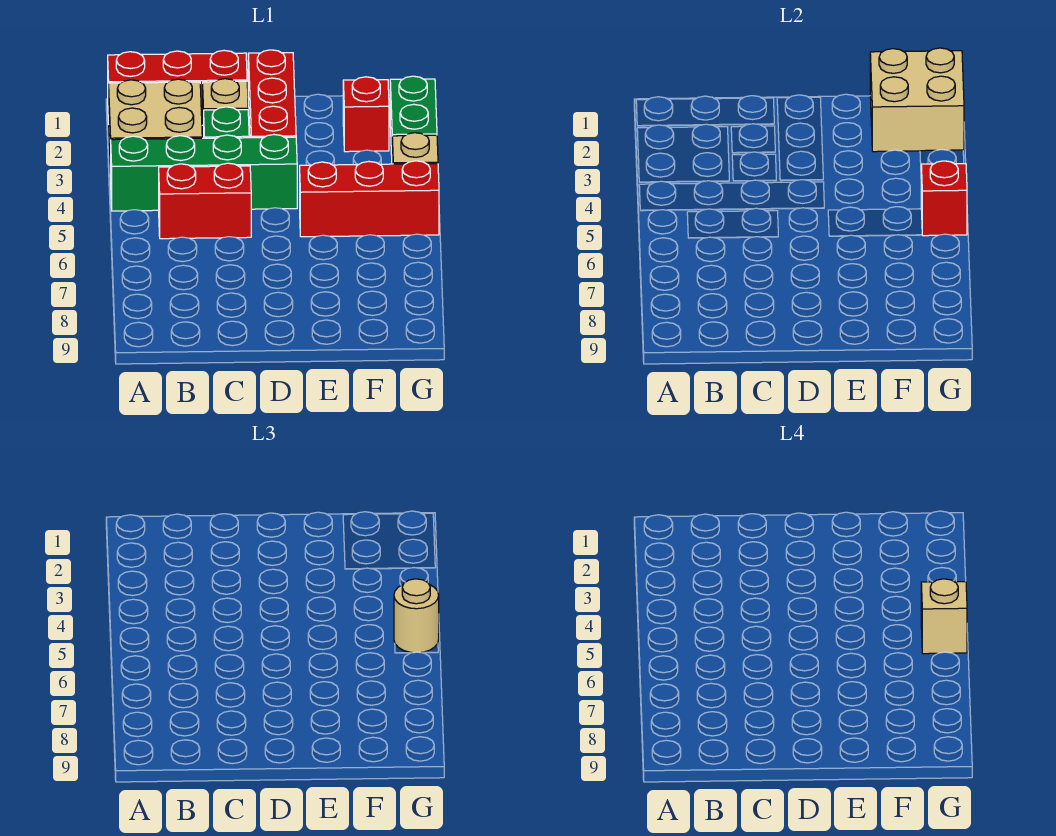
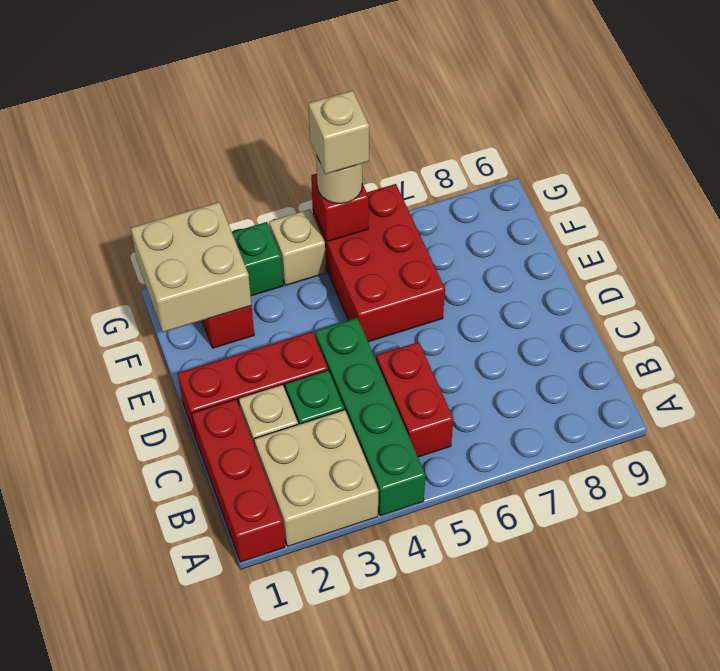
red brick E5:G5 level 1 -> red brick E5:G6 level 1

